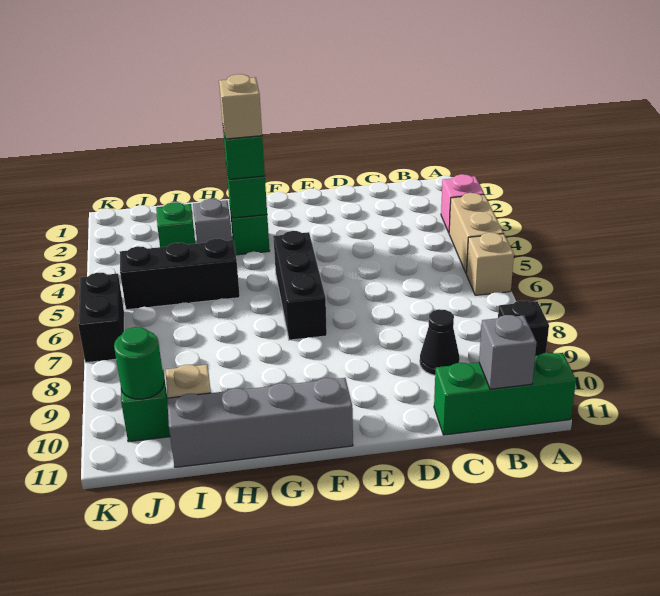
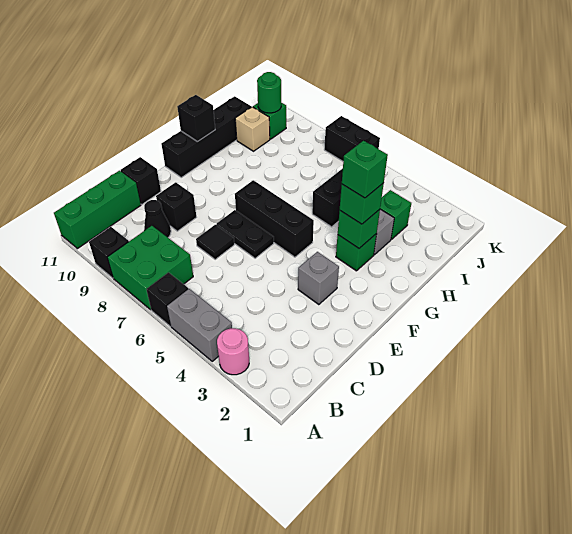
pink brick A3 level 1 -> pink round brick A3 level 1
tan brick A4:A5 level 1 -> grey brick A4:A5 level 1
tan brick A6 level 1 -> black brick A6 level 1
none -> green brick A7:B8 level 1
grey brick B11 level 2 -> grey brick E3 level 1
none -> black tile D7 level 1
none -> black brick D9 level 1
none -> black brick D11 level 1
none -> black plate E6:E7 level 1
grey brick F11:I11 level 1 -> black brick F11:I11 level 1
tan brick G3 level 4 -> green brick G3 level 4
none -> black brick G11 level 2

